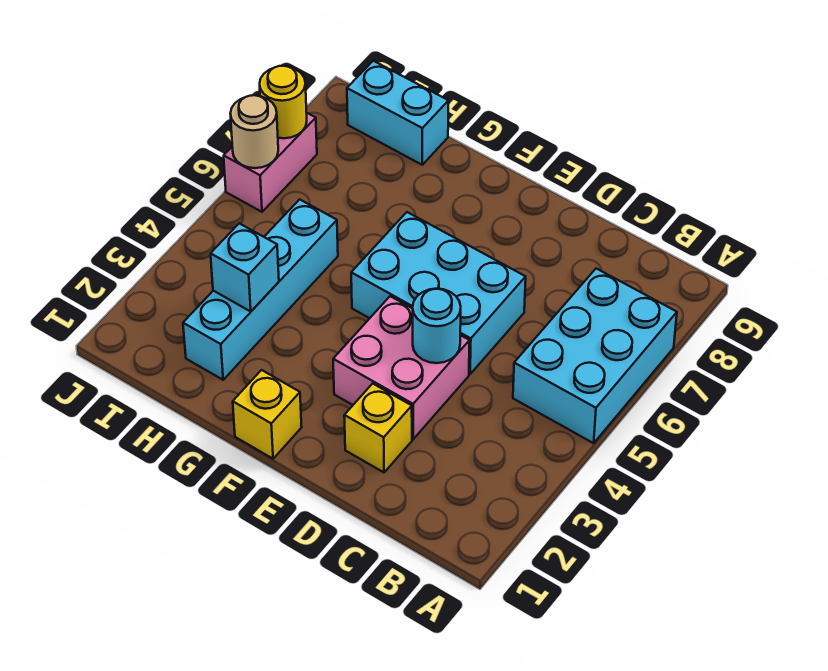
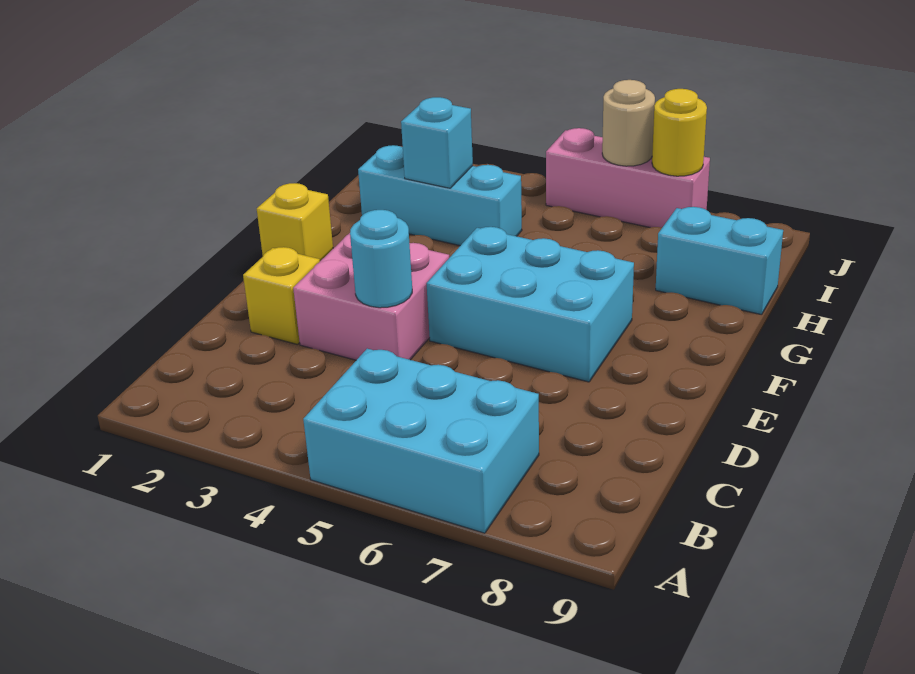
cyan brick D5:F6 level 1 -> cyan brick E5:F7 level 1
cyan brick H2:H5 level 1 -> cyan brick H2:H4 level 1
cyan brick H9:I9 level 1 -> cyan brick H8:H9 level 1
pink brick J6:J7 level 1 -> pink brick J5:J7 level 1

